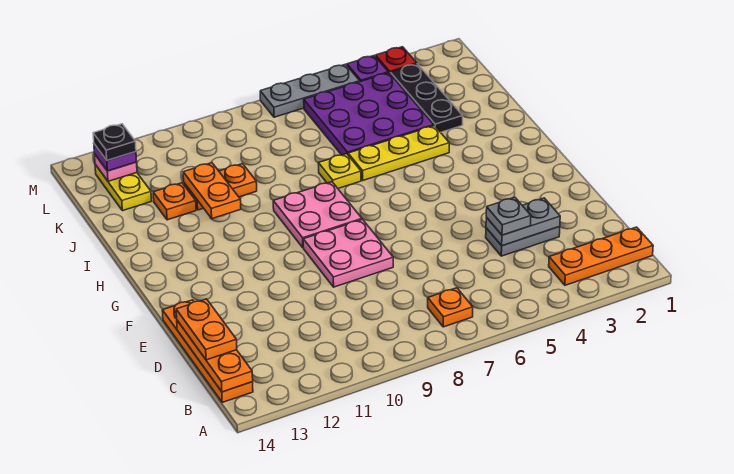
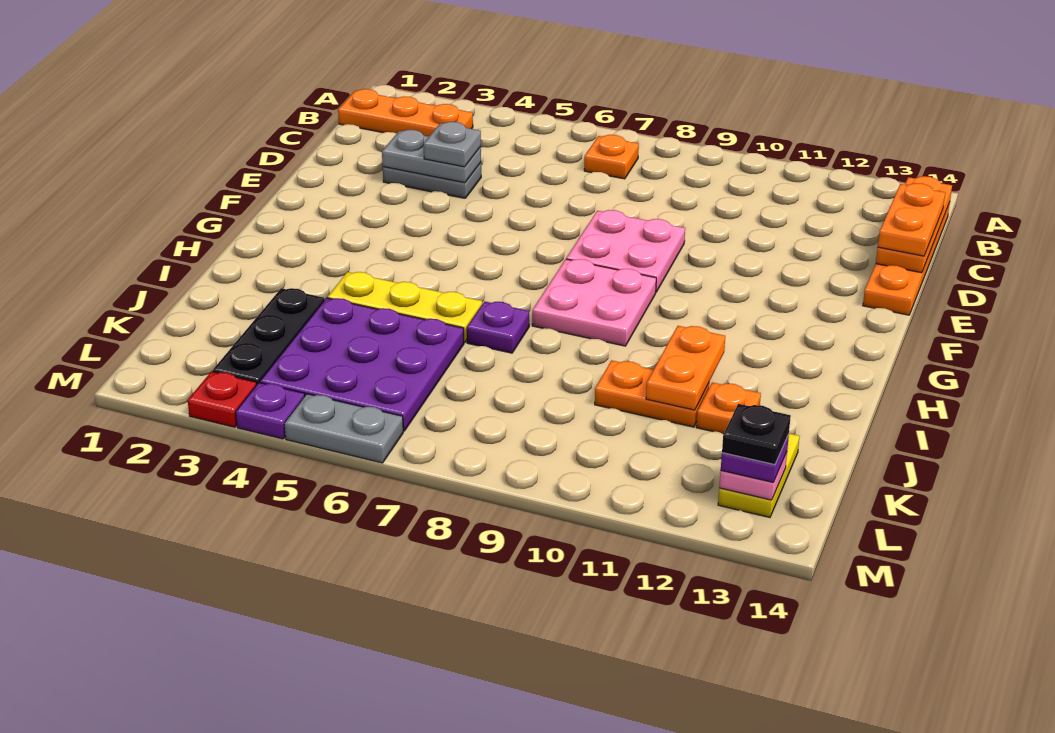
yellow plate I7 level 1 -> purple plate I7 level 1
grey plate M5:M7 level 1 -> grey plate M5:M6 level 1

